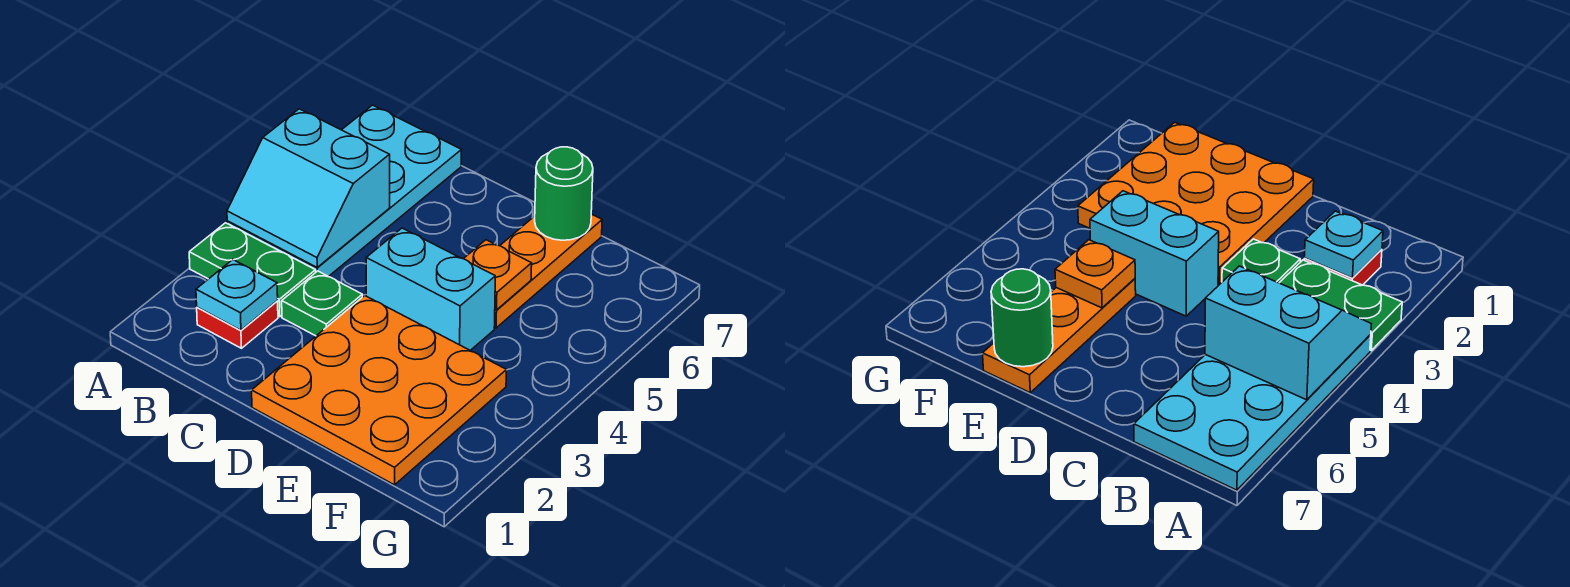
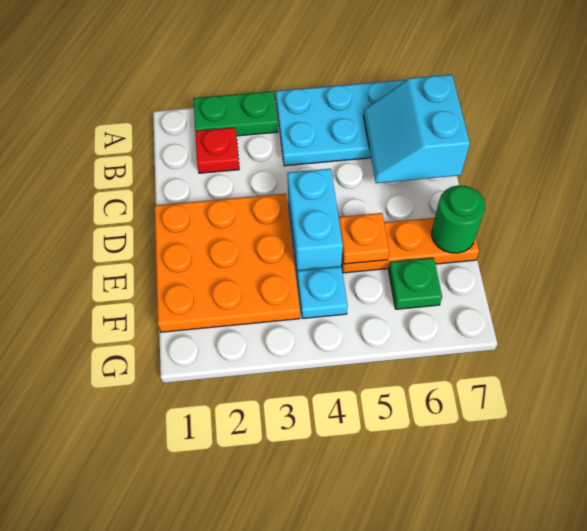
green plate A3:B3 level 1 -> green plate A2:A3 level 1
cyan slope A4:B5 level 2 top 5 -> cyan slope B6:C7 level 2 top 7
cyan plate B2 level 2 -> cyan plate F4 level 1
green plate C3 level 1 -> green plate F6 level 1

